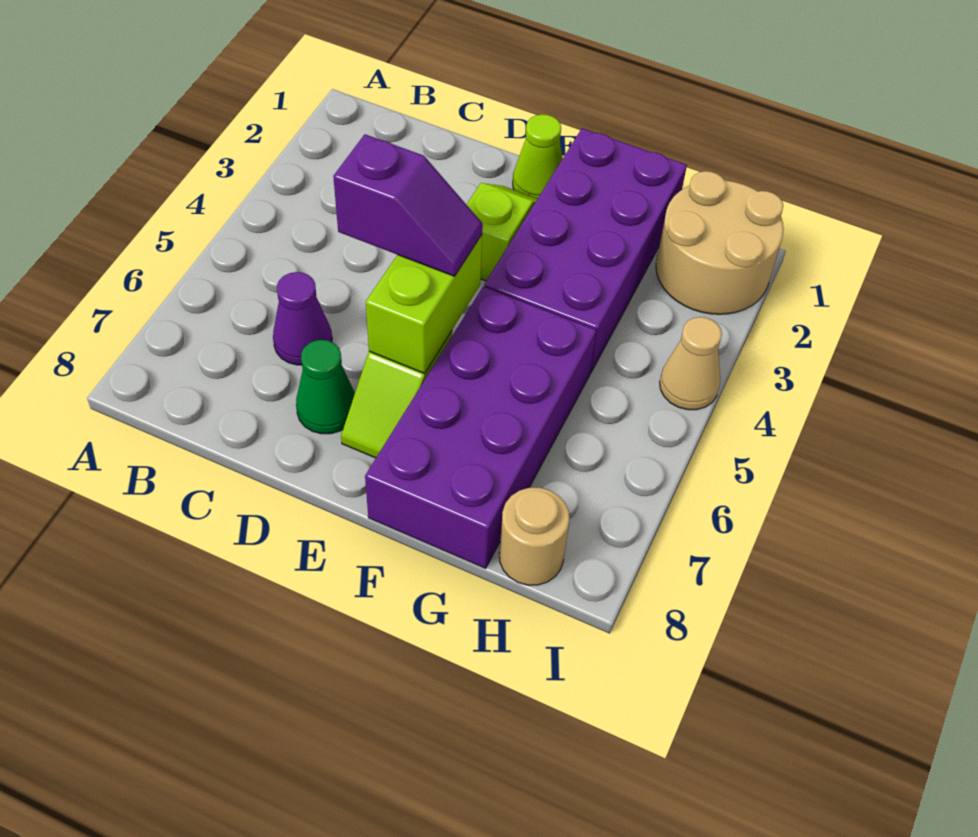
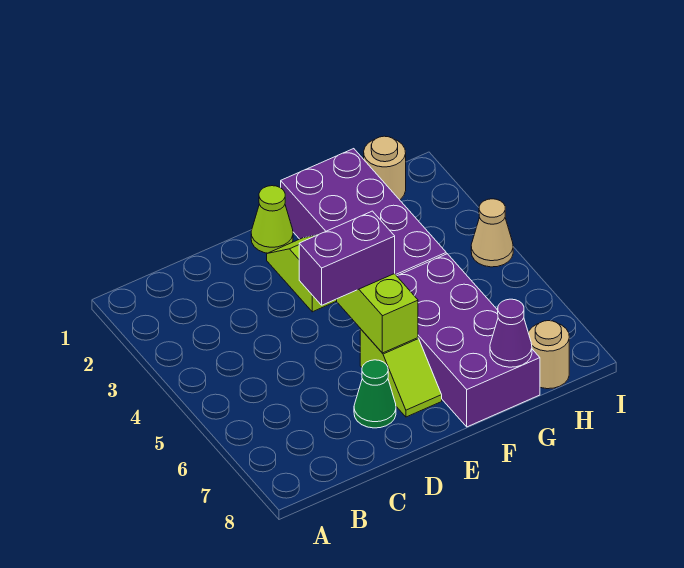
purple cone C6 level 1 -> purple cone G8 level 2
purple slope D5:E5 level 3 top D -> purple brick D5:E5 level 3
tan round brick H1:I2 level 1 -> tan round brick H1 level 1

